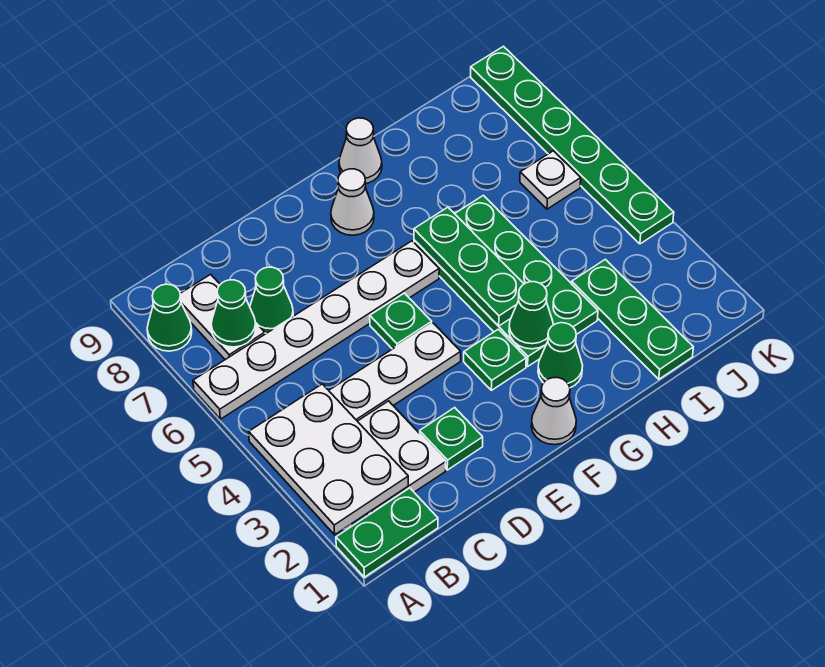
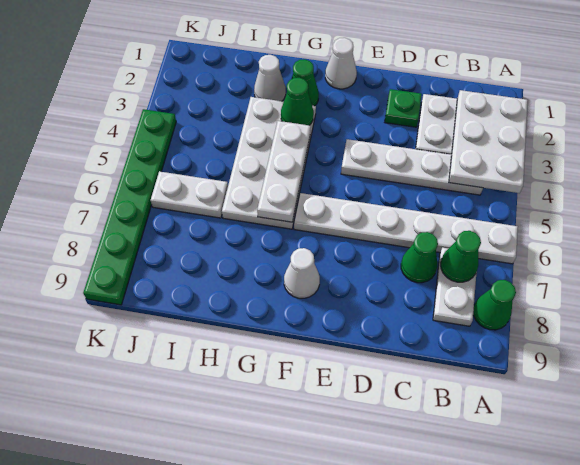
green plate A1:B1 level 1 -> none
green plate E5 level 1 -> none
green plate F3 level 1 -> none
green plate G3:H6 level 1 -> white plate G3:H6 level 1
green plate G4:G6 level 2 -> white plate G4:G6 level 2
white cone G9 level 1 -> white cone H2 level 1
green plate I1:I3 level 1 -> none
white plate J6 level 1 -> white plate I6:J6 level 1

